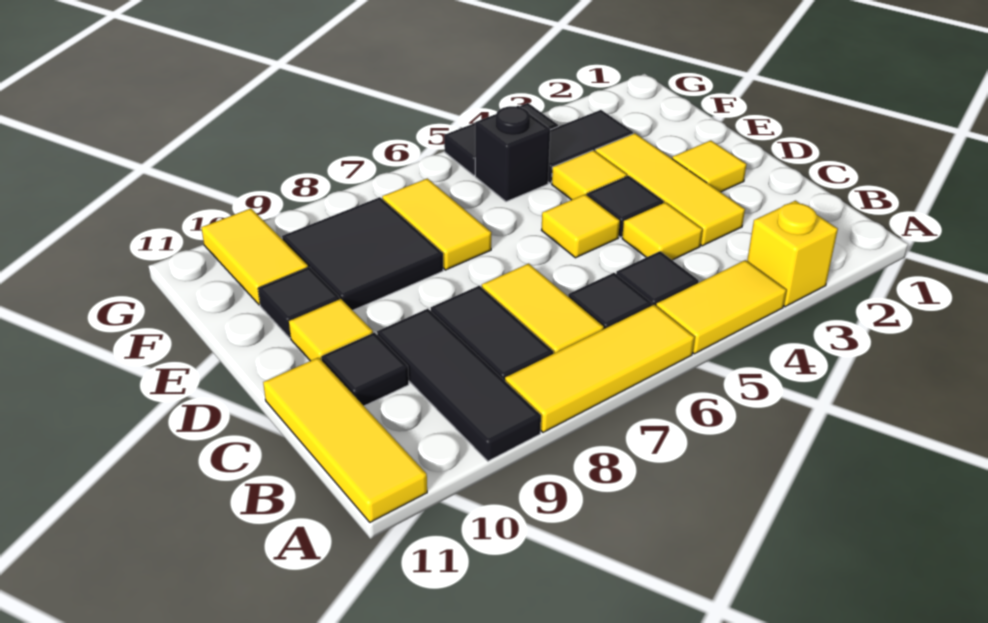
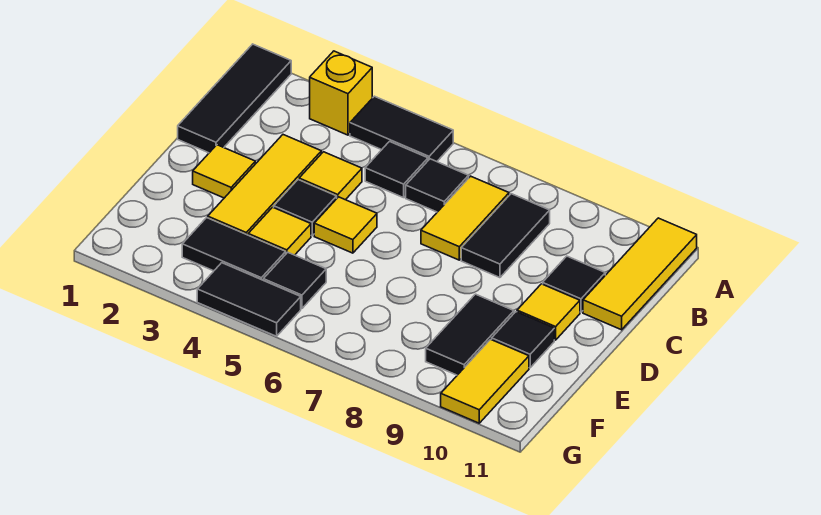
yellow tile A4:A5 level 1 -> black tile A4:A5 level 1
yellow tile A6:A8 level 1 -> none
black tile A9:C9 level 1 -> black tile A1:C1 level 1
yellow tile E7:F7 level 1 -> none
black tile E8:F9 level 1 -> black tile E9:F9 level 1
black brick F5 level 1 -> black tile F5 level 1

